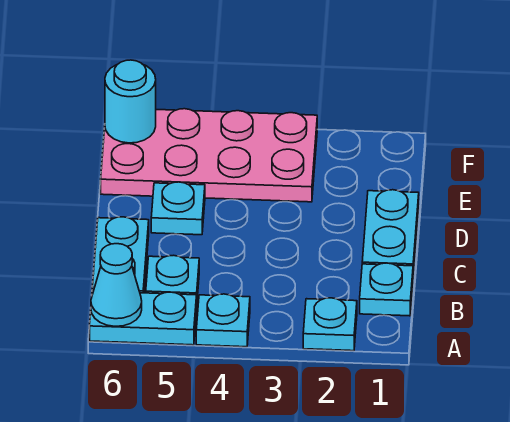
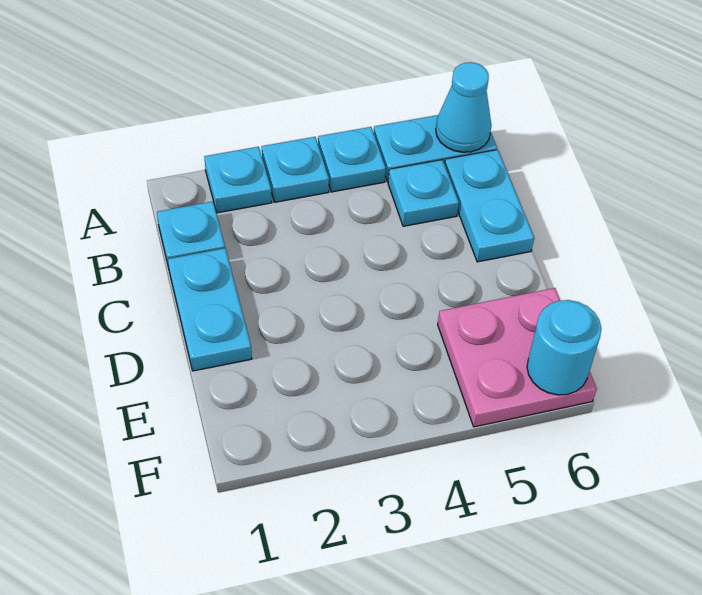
cyan plate D5 level 1 -> cyan plate A3 level 1
pink plate E3:F6 level 1 -> pink plate E5:F6 level 1

